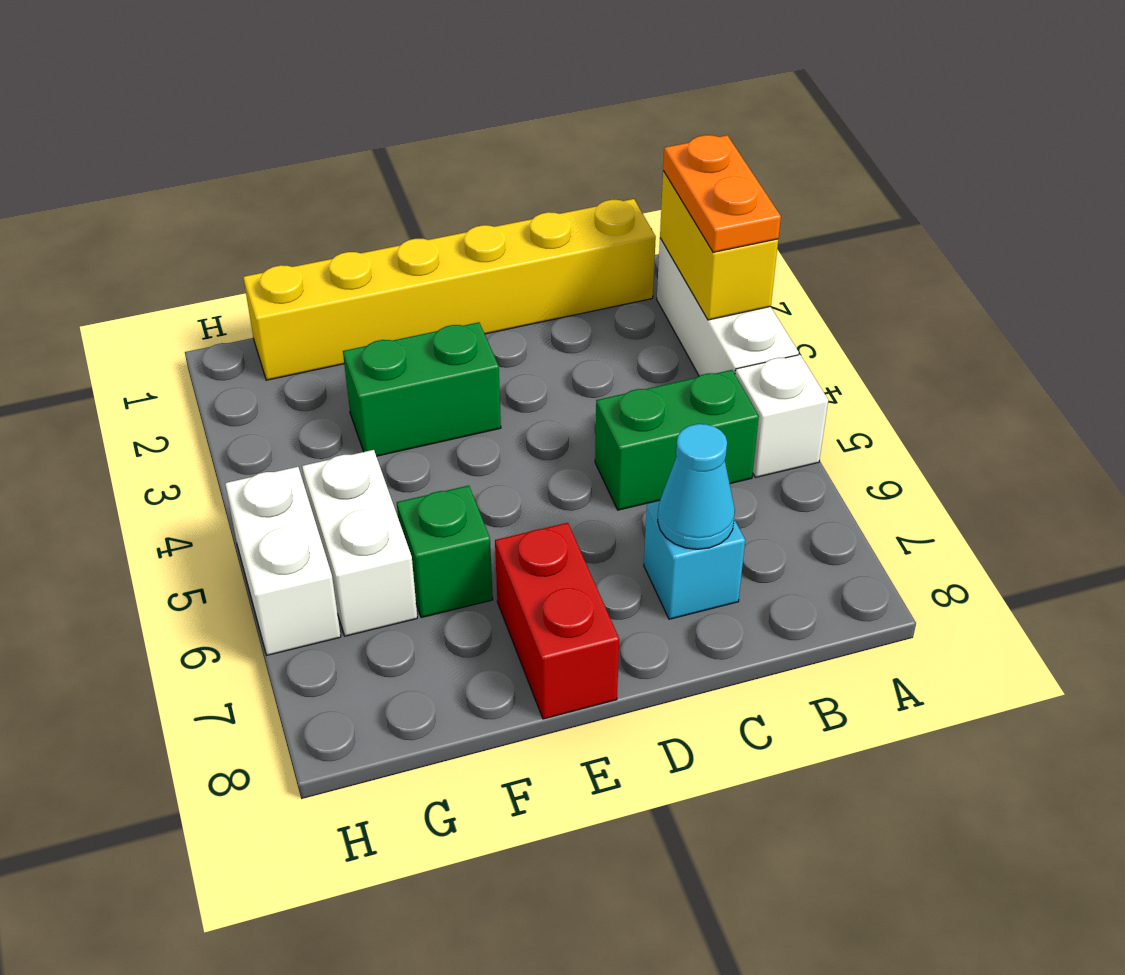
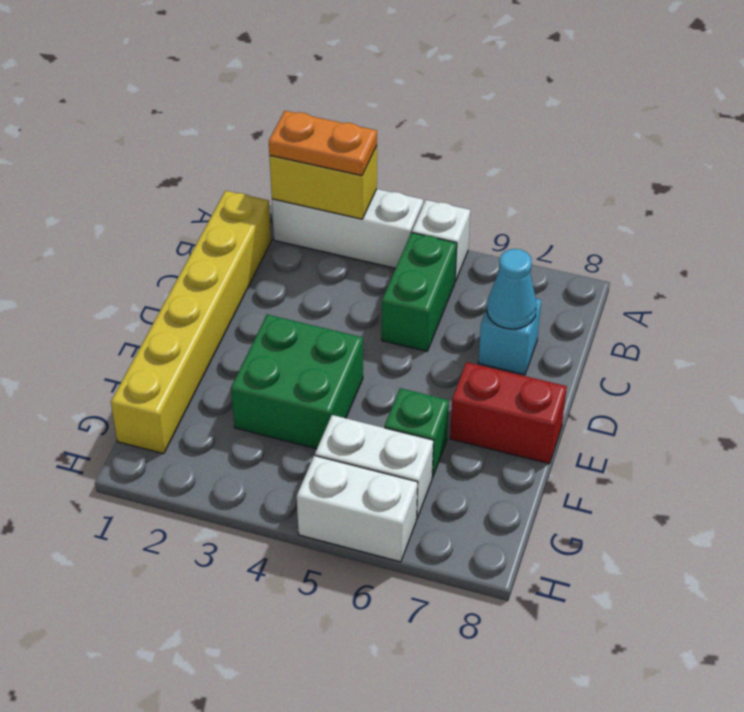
green brick E3:F3 level 1 -> green brick E3:F4 level 1

